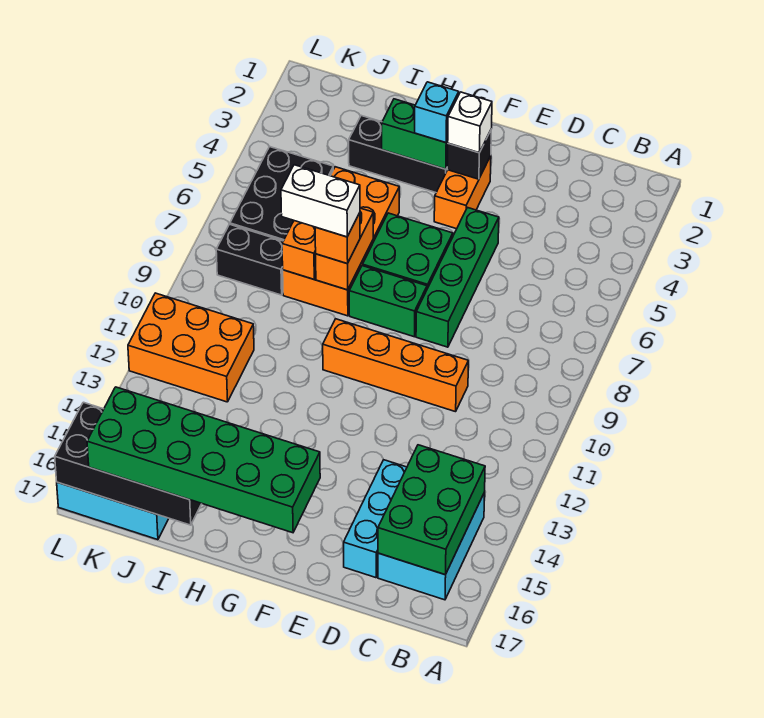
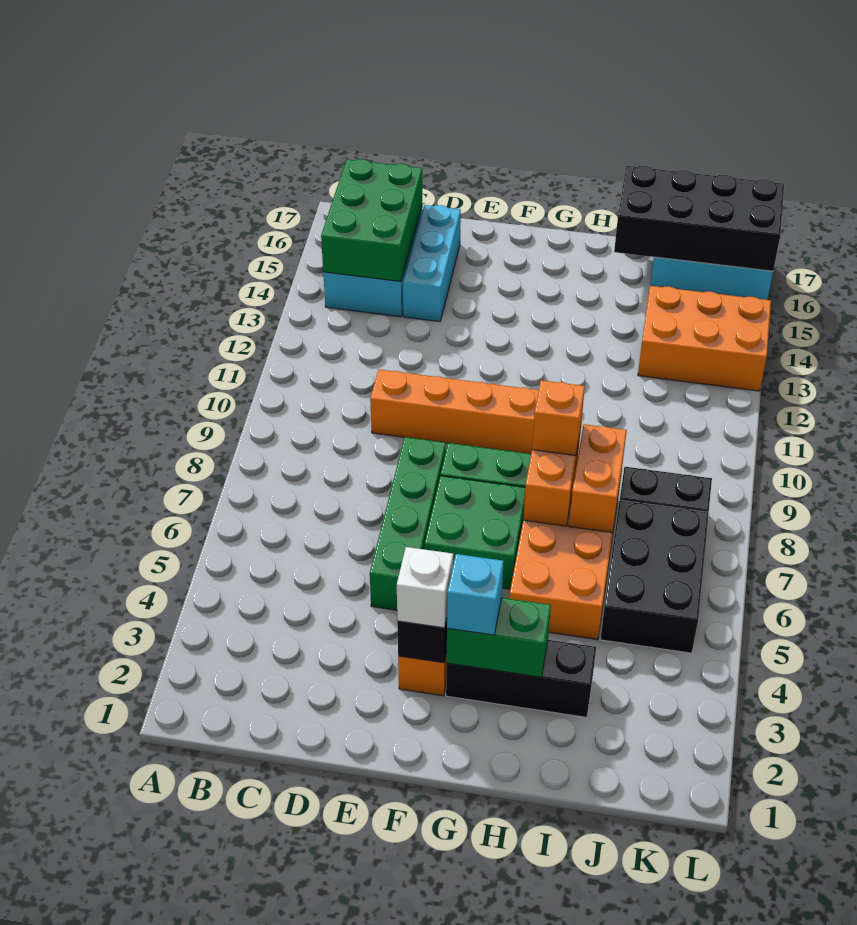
green brick F16:K17 level 3 -> none
white brick H8:I8 level 4 -> none
orange brick J11:L12 level 1 -> orange brick J13:L14 level 1

